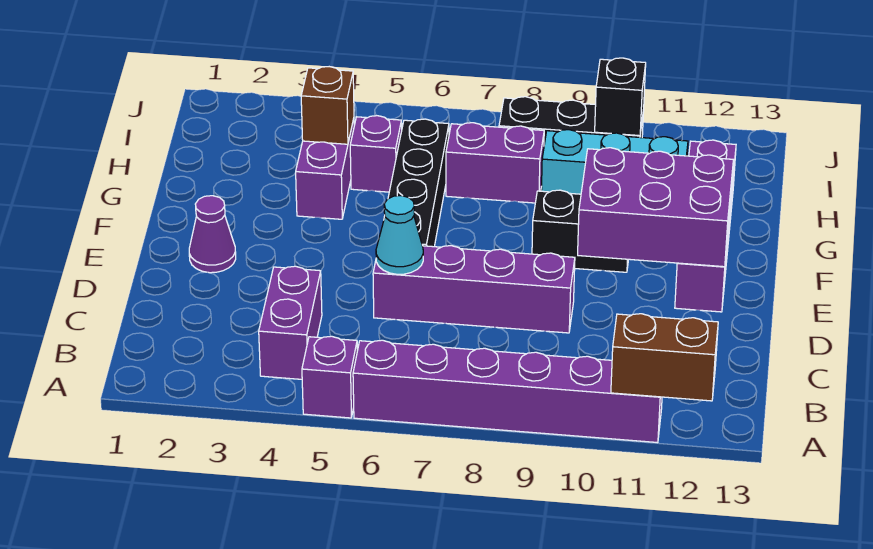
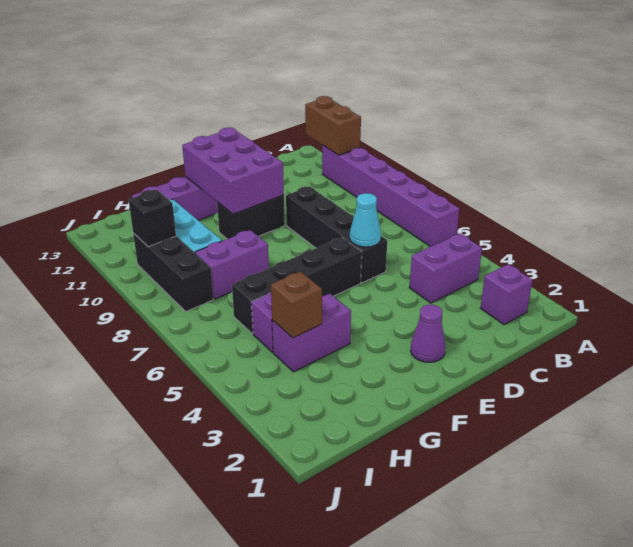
purple brick A5 level 1 -> purple brick B2 level 1
purple brick D6:D9 level 1 -> black brick D6:D9 level 1
black brick F9:F10 level 1 -> black brick E10:F10 level 1
purple brick H7:H8 level 1 -> purple brick G8:H8 level 1

